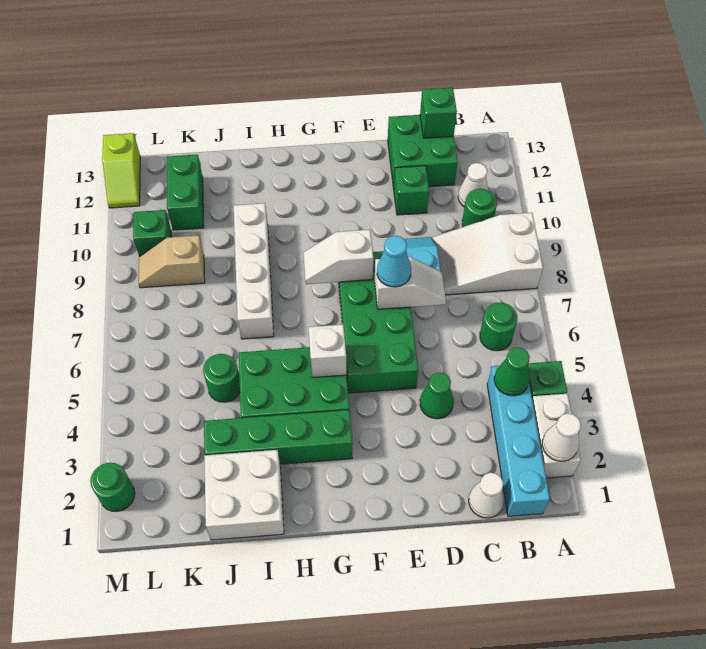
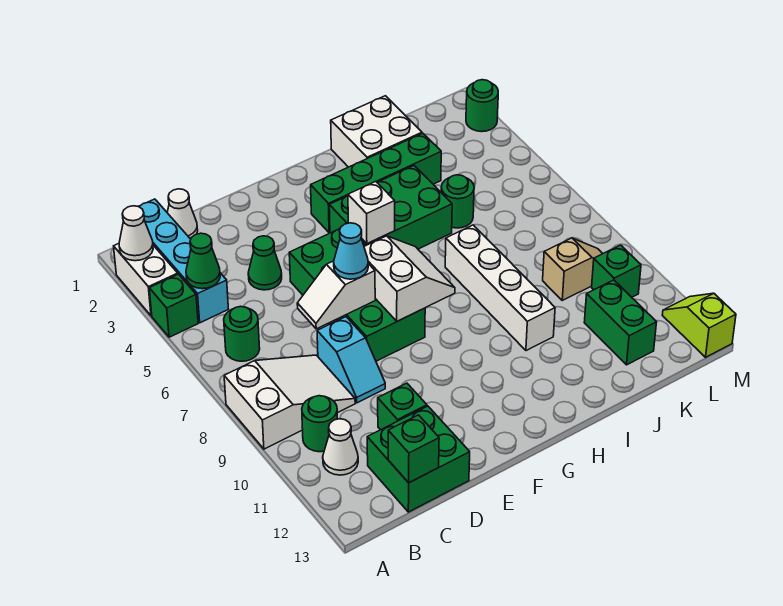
white slope F8:G8 level 2 top F -> white slope F7:G8 level 2 top F

